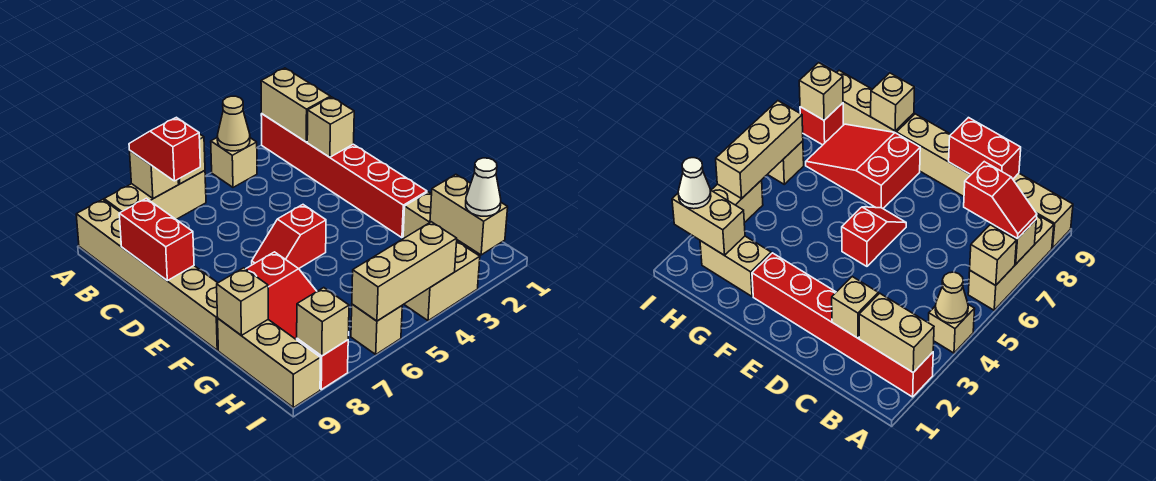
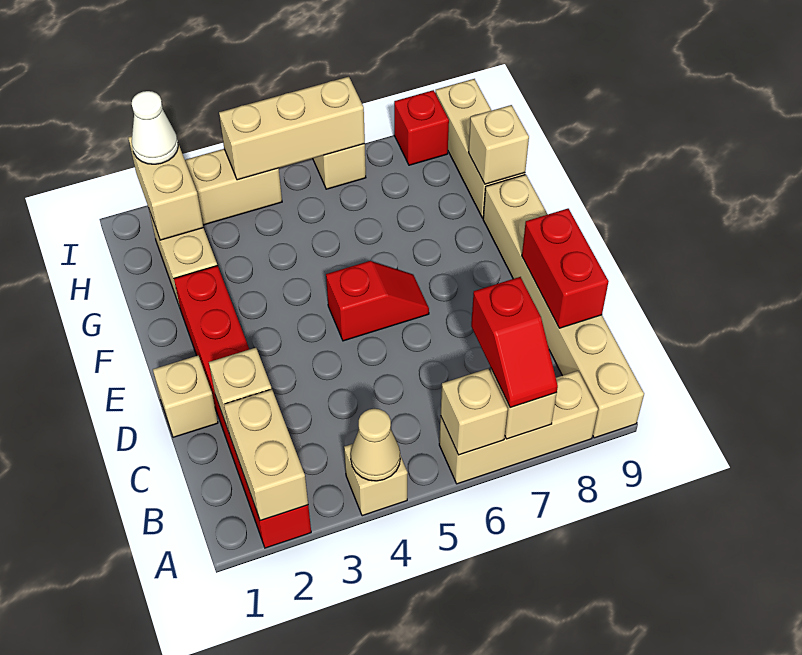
red slope F7:H8 level 1 top F -> none
tan brick I8 level 2 -> tan brick D1 level 1

